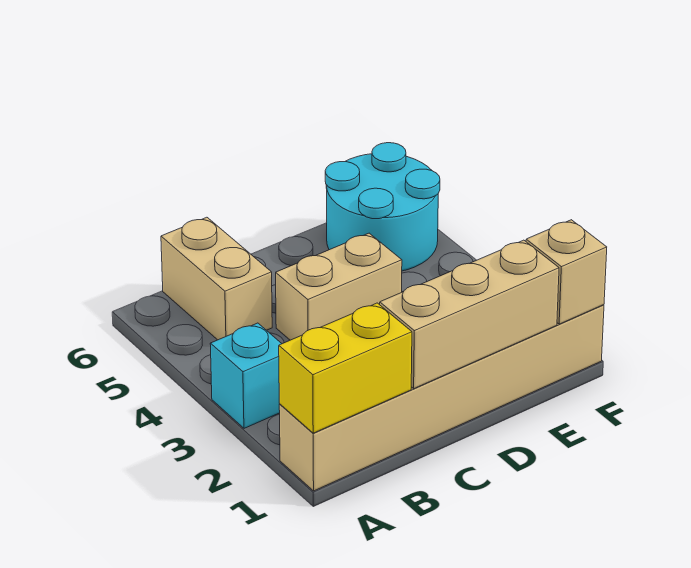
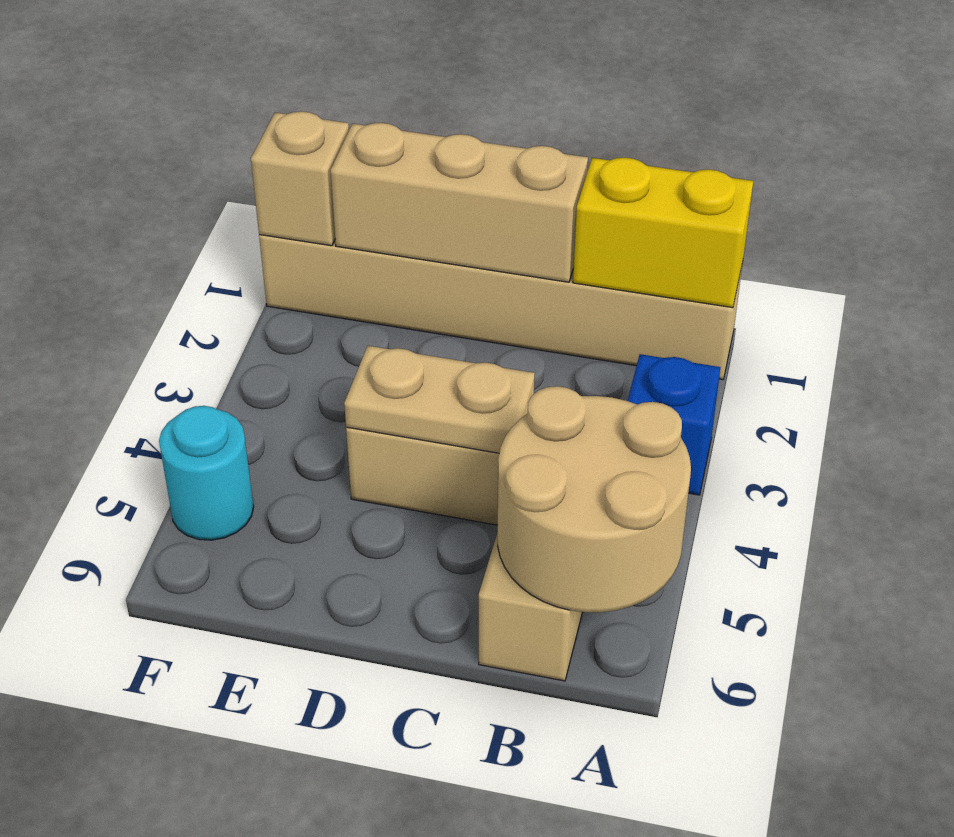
cyan brick A3 level 1 -> blue brick A3 level 1
none -> tan round brick A5:B6 level 2
none -> tan plate C4:D4 level 2
cyan round brick E5:F6 level 1 -> cyan round brick F5 level 1

